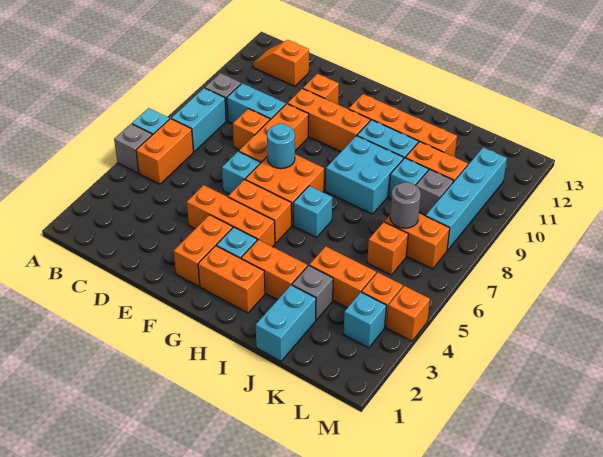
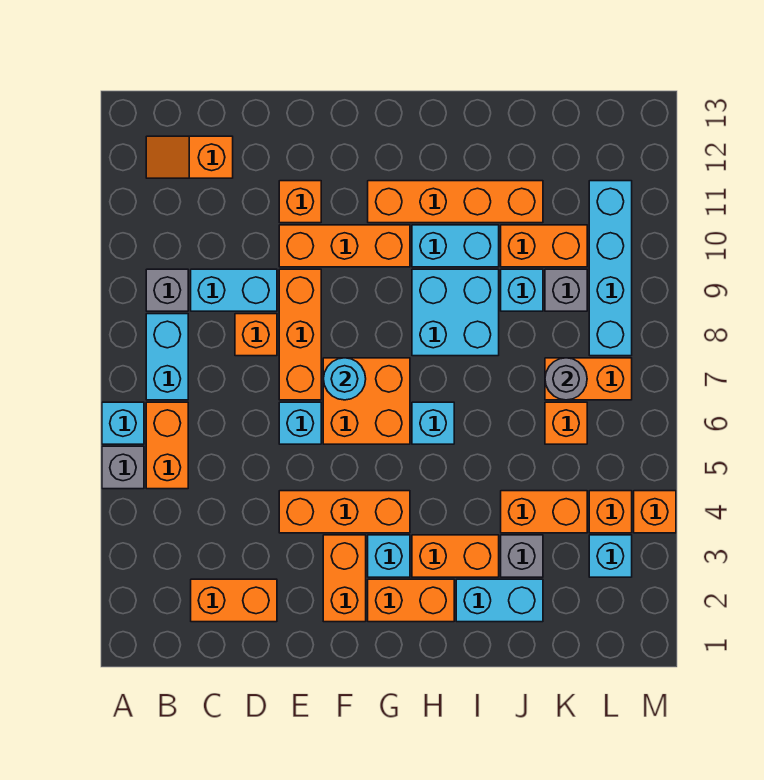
orange brick F5:G5 level 1 -> orange brick C2:D2 level 1
cyan brick J1:J2 level 1 -> cyan brick I2:J2 level 1

